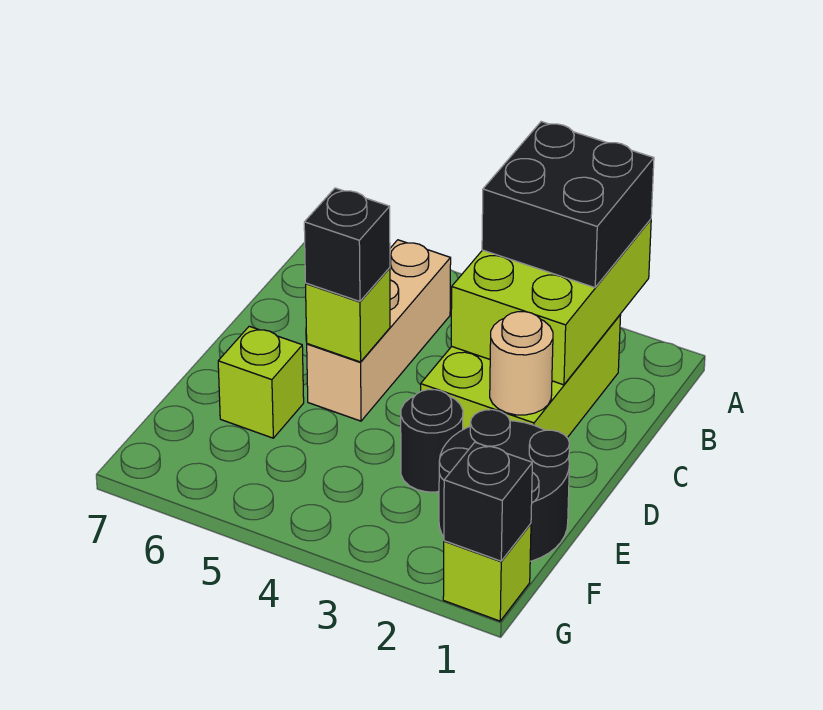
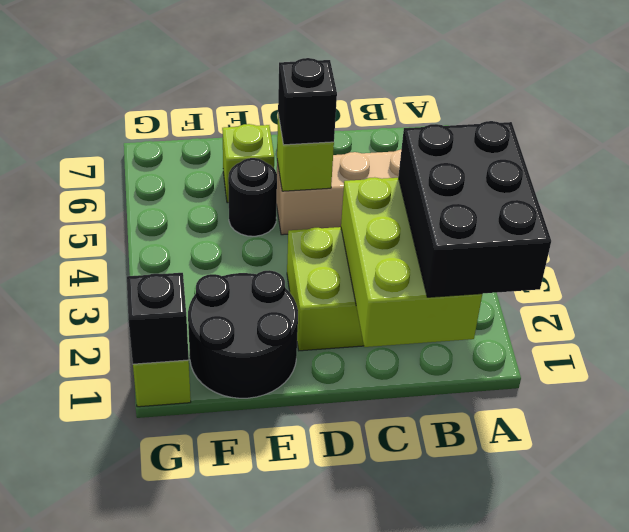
lime brick A2:C3 level 2 -> lime brick B1:C3 level 2
black brick A2:B3 level 3 -> black brick A1:B3 level 3
tan round brick D2 level 2 -> none
black round brick E3 level 1 -> black round brick E5 level 1

